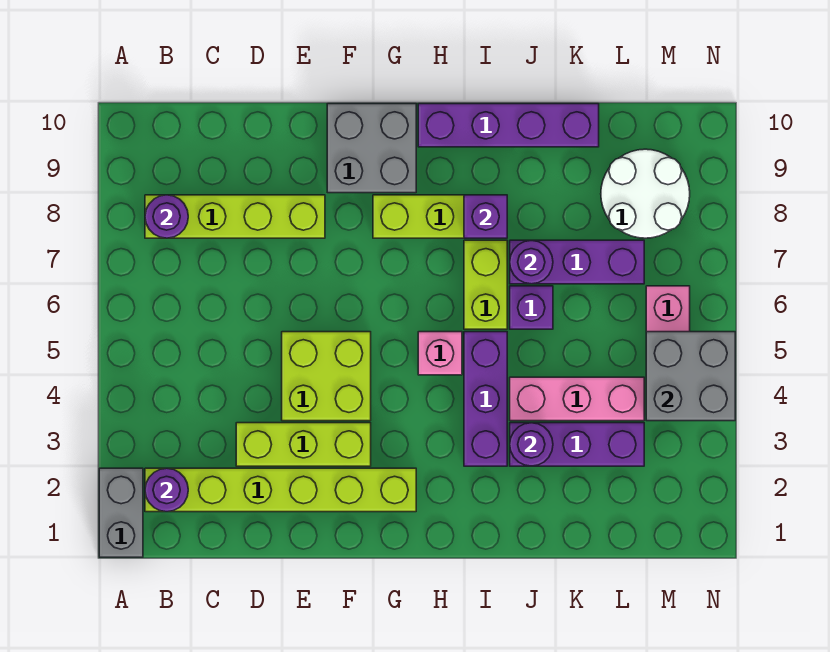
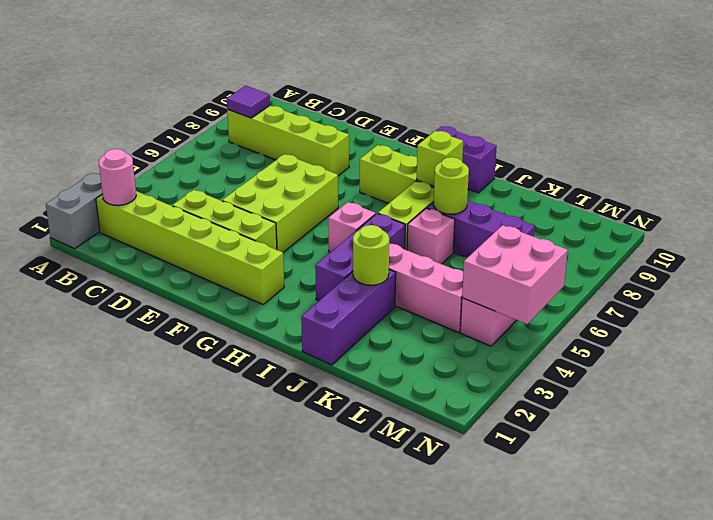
purple round brick B2 level 2 -> pink round brick B2 level 2
purple round brick B8 level 2 -> purple tile B8 level 2
lime brick E4:F5 level 1 -> lime brick E4:F6 level 1
grey brick F9:G10 level 1 -> none
purple brick H10:K10 level 1 -> purple brick H10:I10 level 1
purple brick I8 level 2 -> lime brick I8 level 2
purple brick J3:L3 level 1 -> purple brick J1:J3 level 1
purple round brick J3 level 2 -> lime round brick J3 level 2
purple brick J6 level 1 -> pink brick J6 level 1
purple round brick J7 level 2 -> lime round brick J7 level 2
white round brick L8:M9 level 1 -> none
grey brick M4:N5 level 2 -> pink brick M4:N5 level 2

